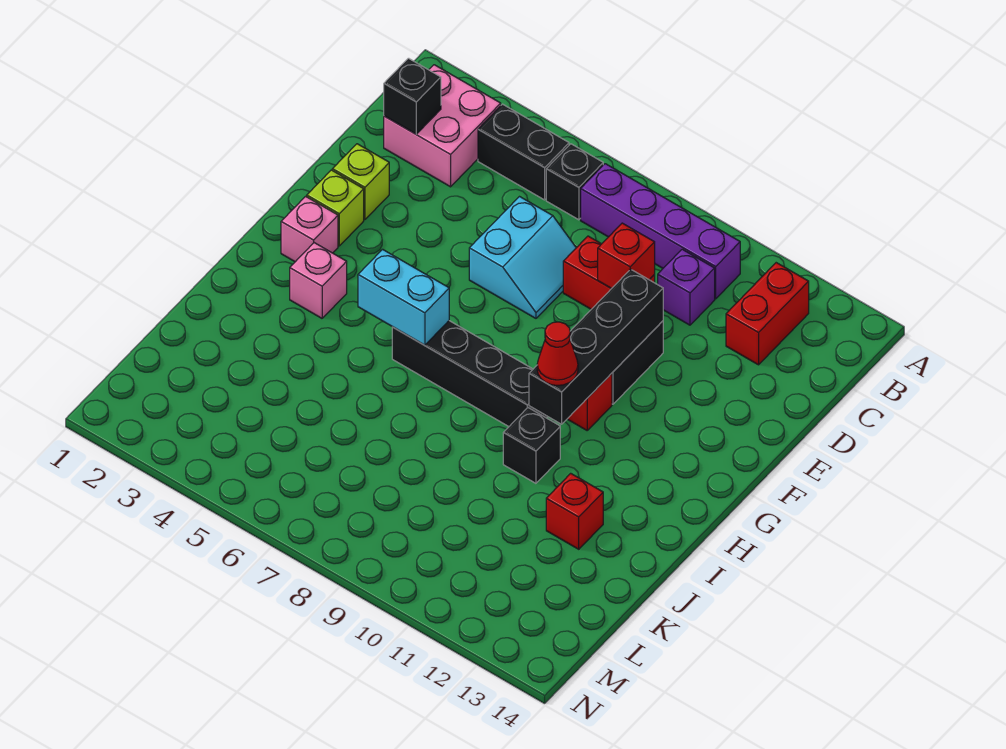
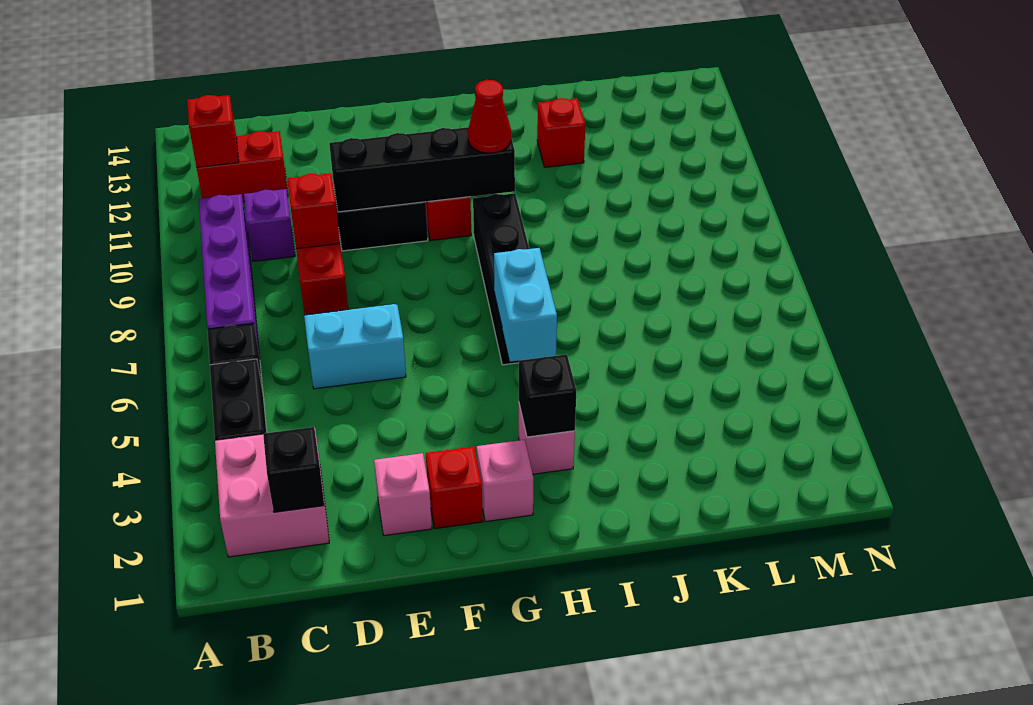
none -> red brick B12 level 2
lime brick E2 level 1 -> pink brick E2 level 1
lime brick F2 level 1 -> red brick F2 level 1
black brick I10 level 1 -> black brick H3 level 2

